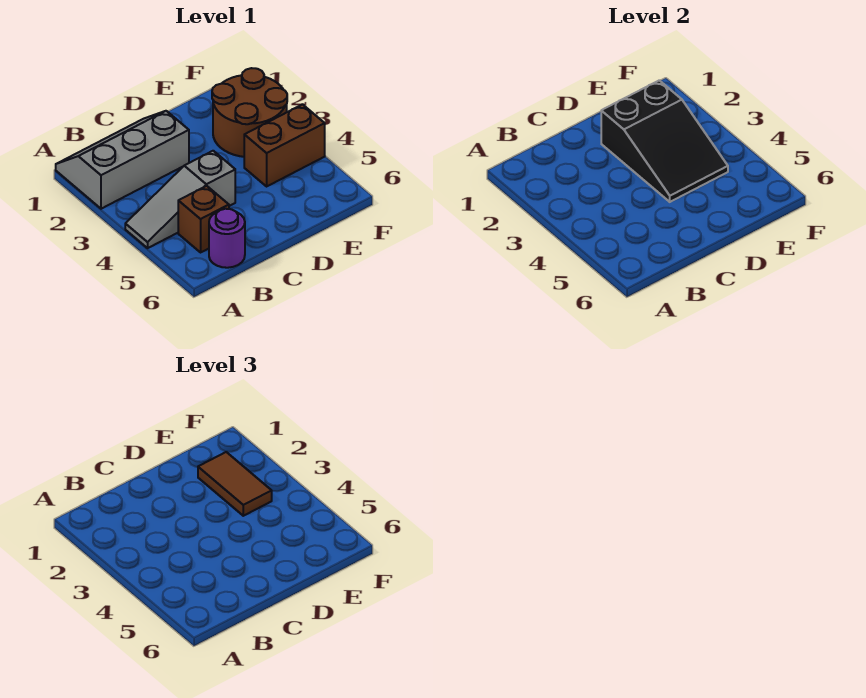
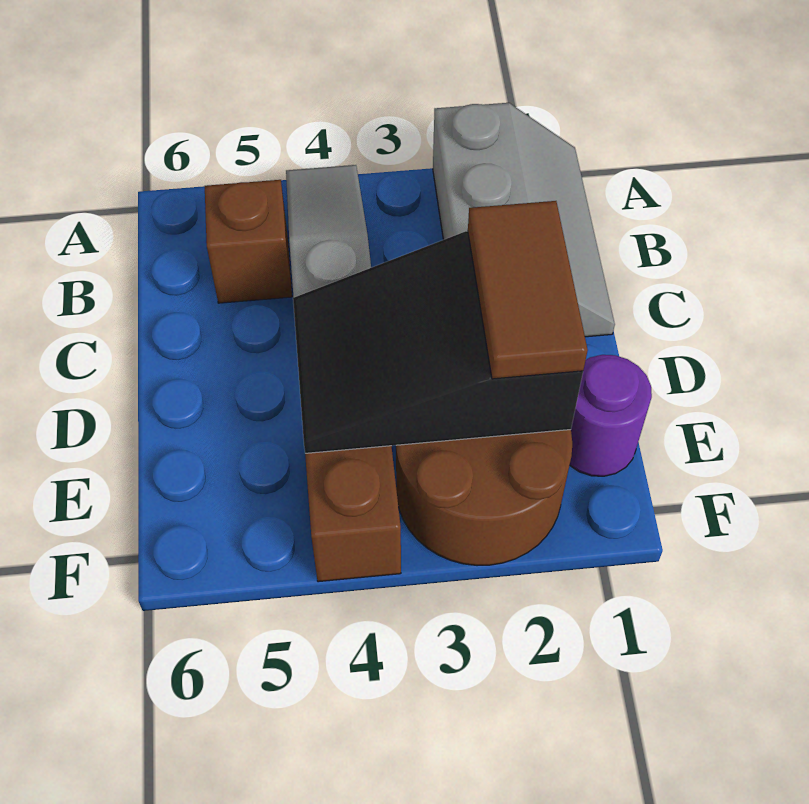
purple round brick B6 level 1 -> purple round brick E1 level 1
brown tile E2:E3 level 3 -> brown tile D2:E2 level 3

